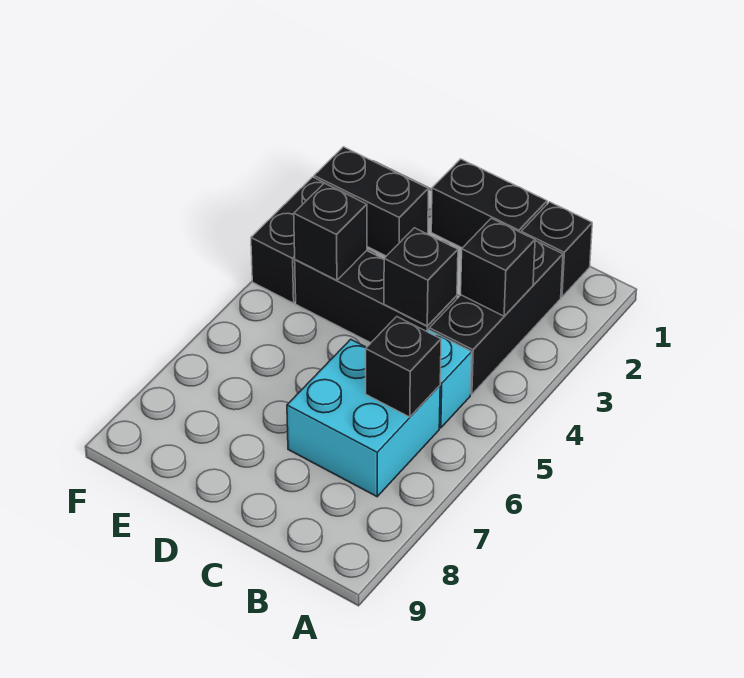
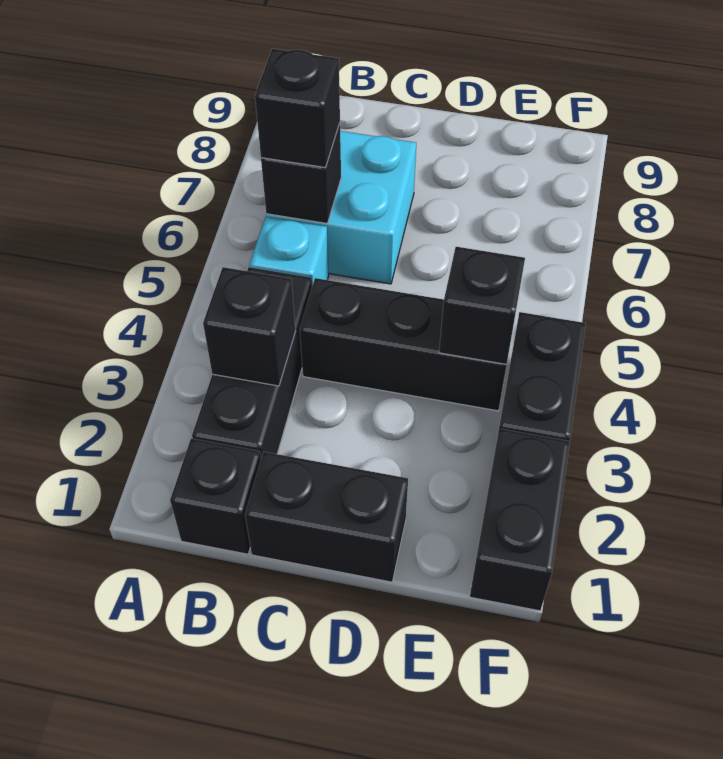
black brick C4 level 2 -> black brick B6 level 3
black brick E2:F2 level 1 -> black brick F1:F2 level 1

